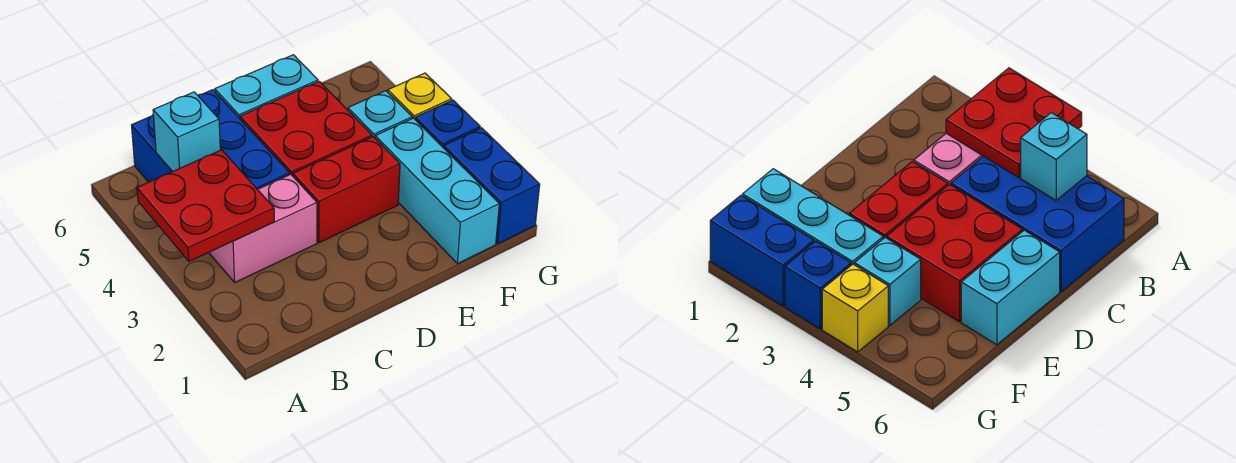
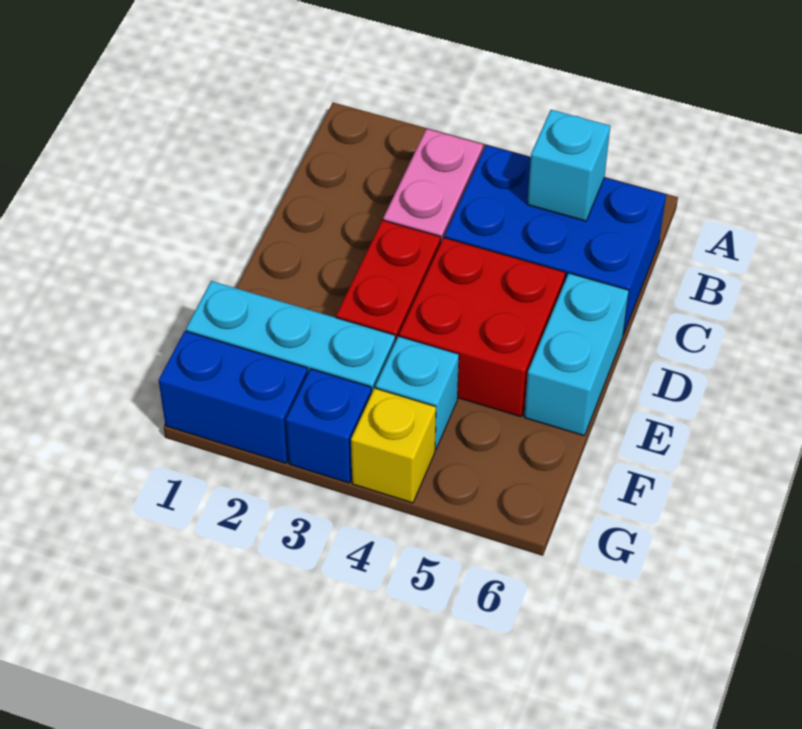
red plate A3:B4 level 2 -> none

